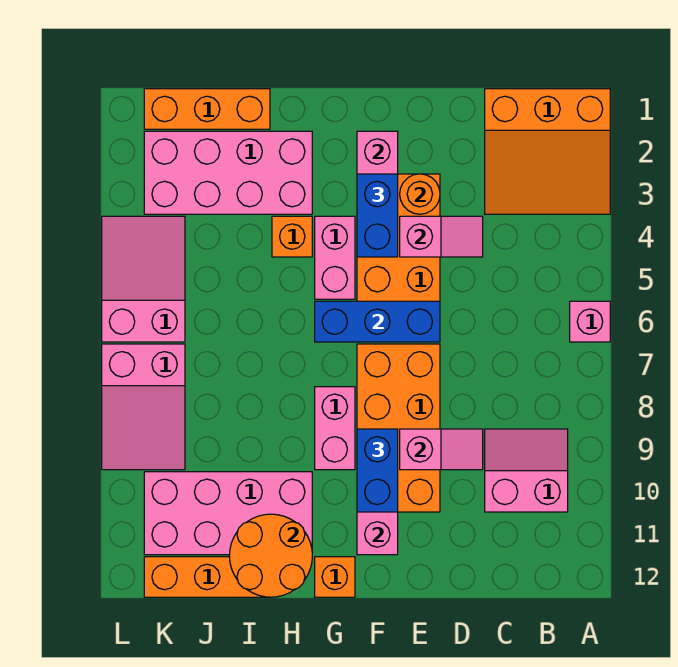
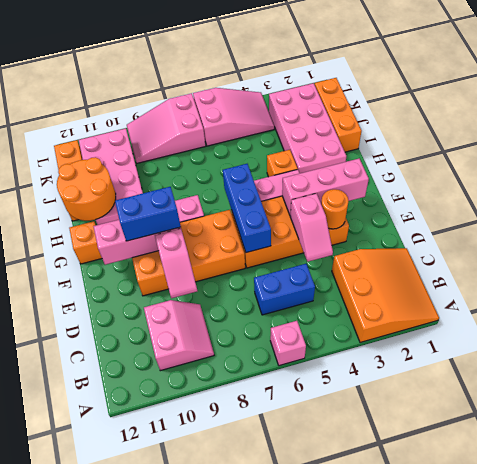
orange slope A1:C3 level 1 top 1 -> orange slope A1:C3 level 1 top 3
blue brick F3:F4 level 3 -> blue brick C5:C6 level 1

